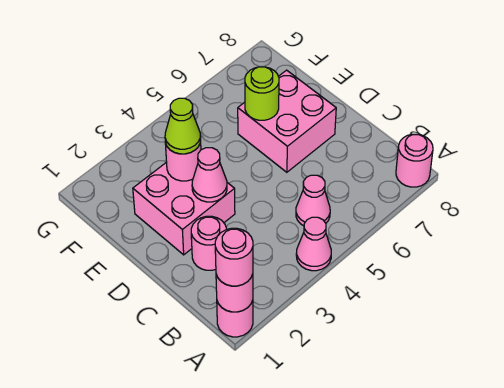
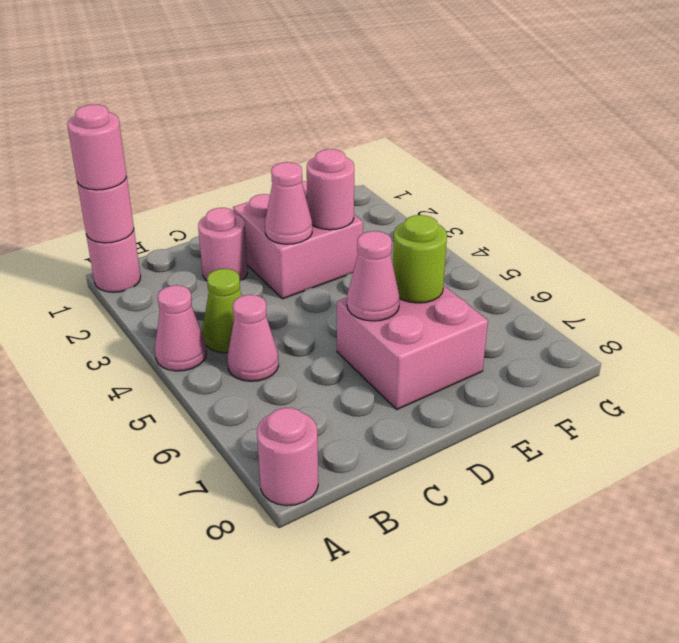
none -> pink cone D6 level 2
lime cone E3 level 3 -> lime cone B4 level 1

